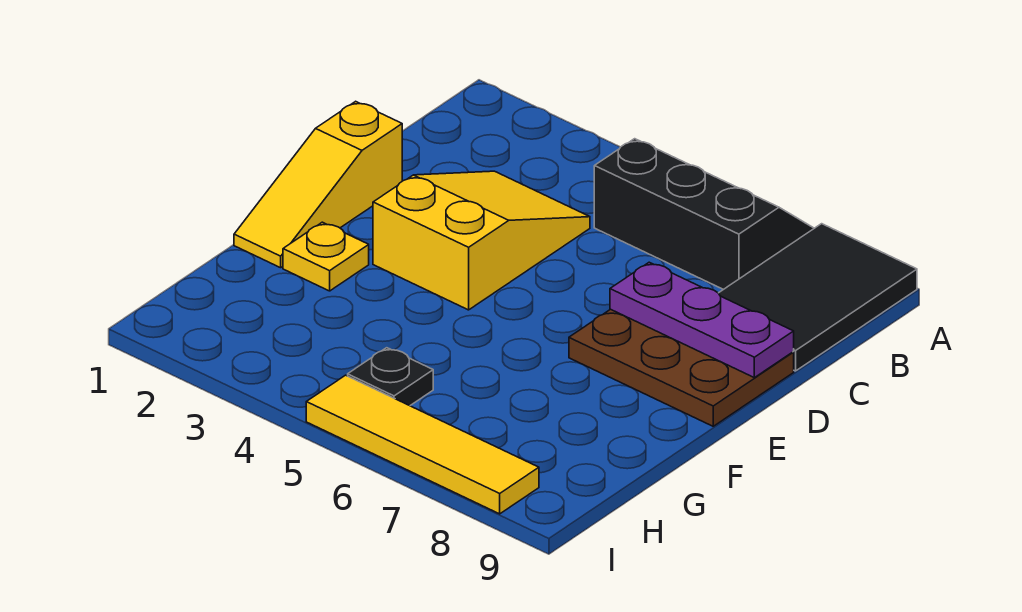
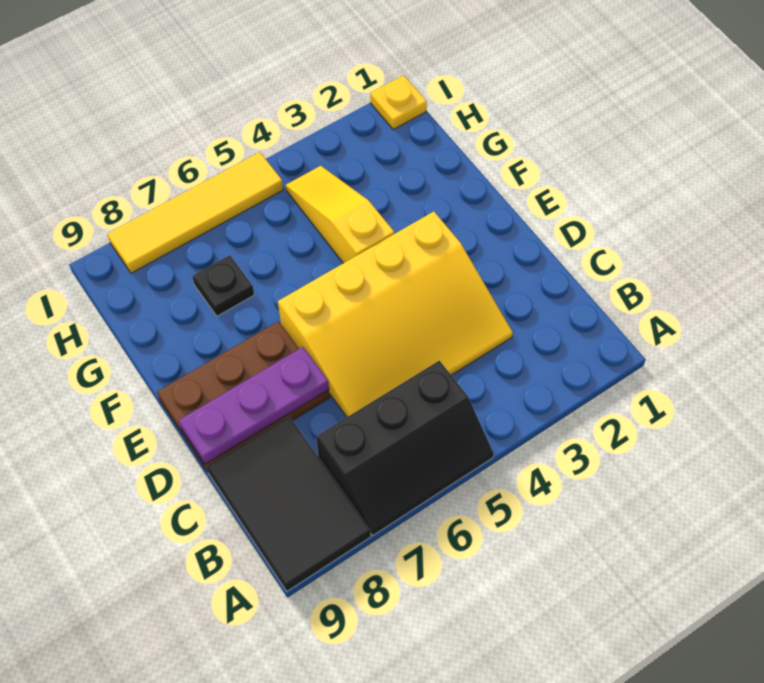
yellow slope C3:E4 level 1 top E -> yellow slope C3:E6 level 1 top E
yellow slope D1:F1 level 1 top D -> yellow slope F4:H4 level 1 top F
yellow plate F2 level 1 -> yellow plate I1 level 1
black plate H5 level 1 -> black plate G7 level 1

